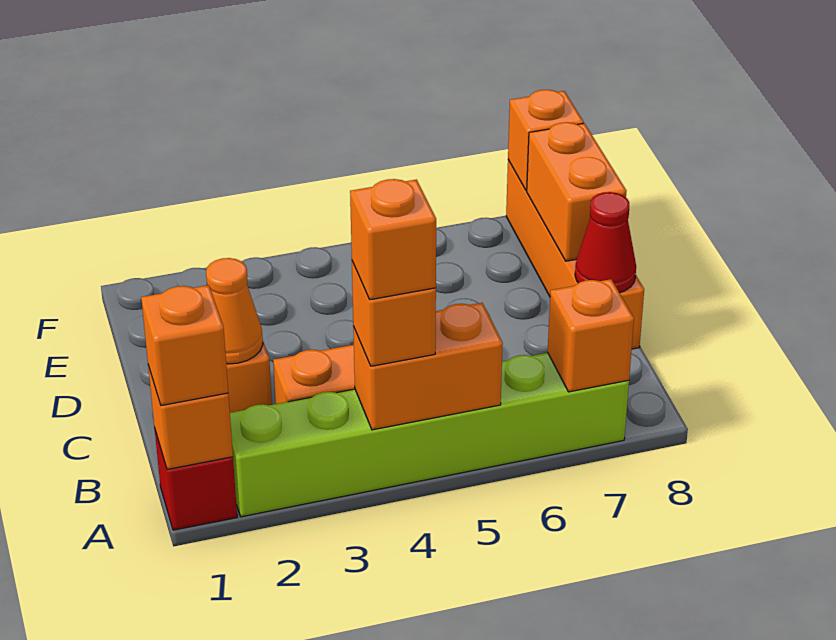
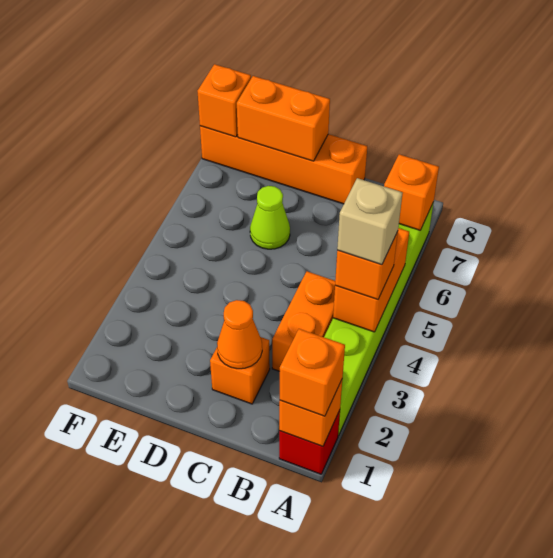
orange brick A4 level 4 -> tan brick A4 level 4
red cone C8 level 2 -> none
none -> lime cone D6 level 1

